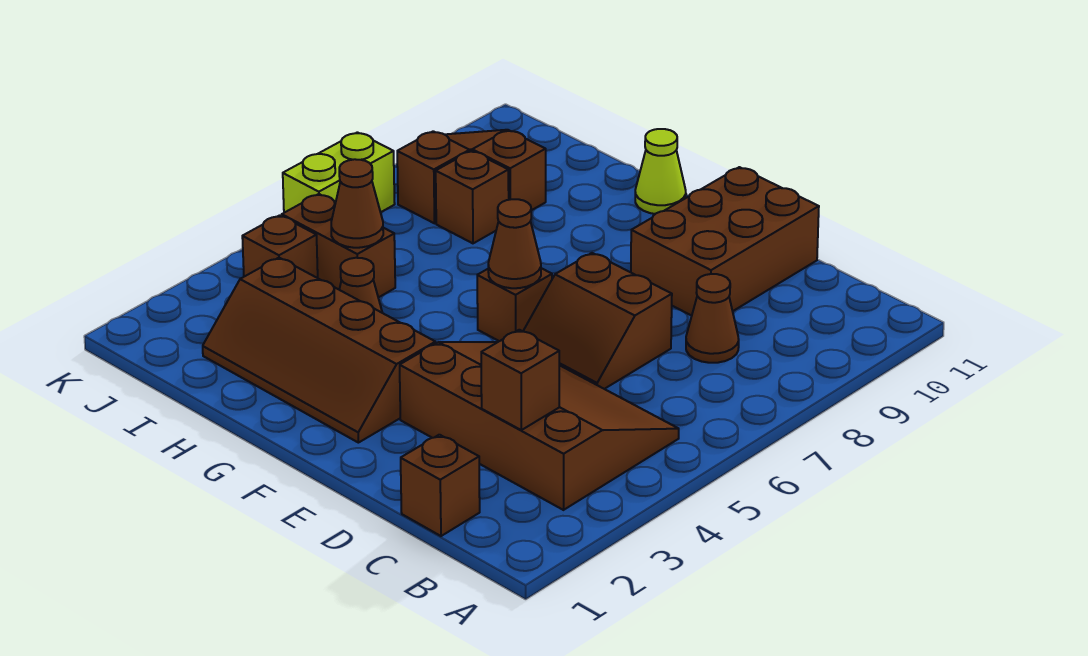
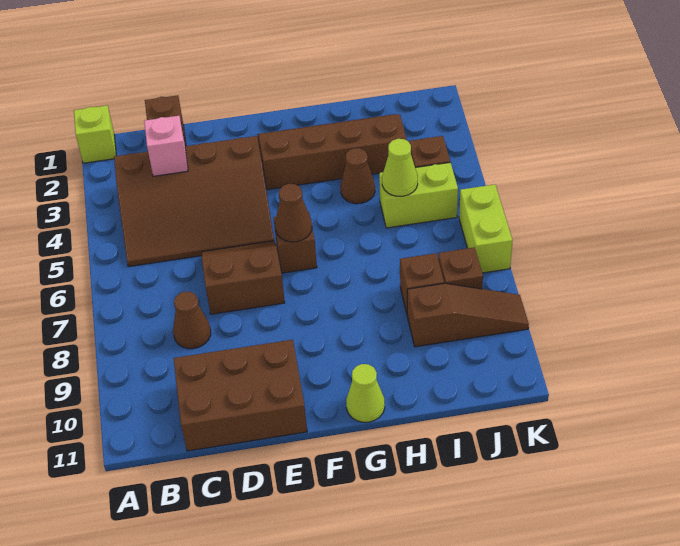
none -> lime brick A1 level 1
brown brick C3 level 2 -> pink brick C3 level 2
brown brick D9:E11 level 1 -> brown brick C10:E11 level 1
brown brick I5:J5 level 1 -> lime brick I5:J5 level 1
brown cone I5 level 2 -> lime cone I5 level 2

